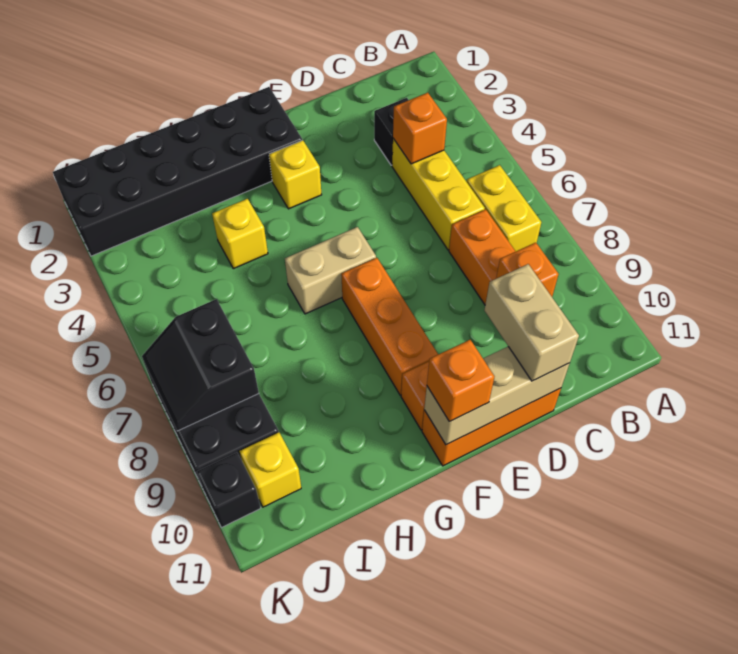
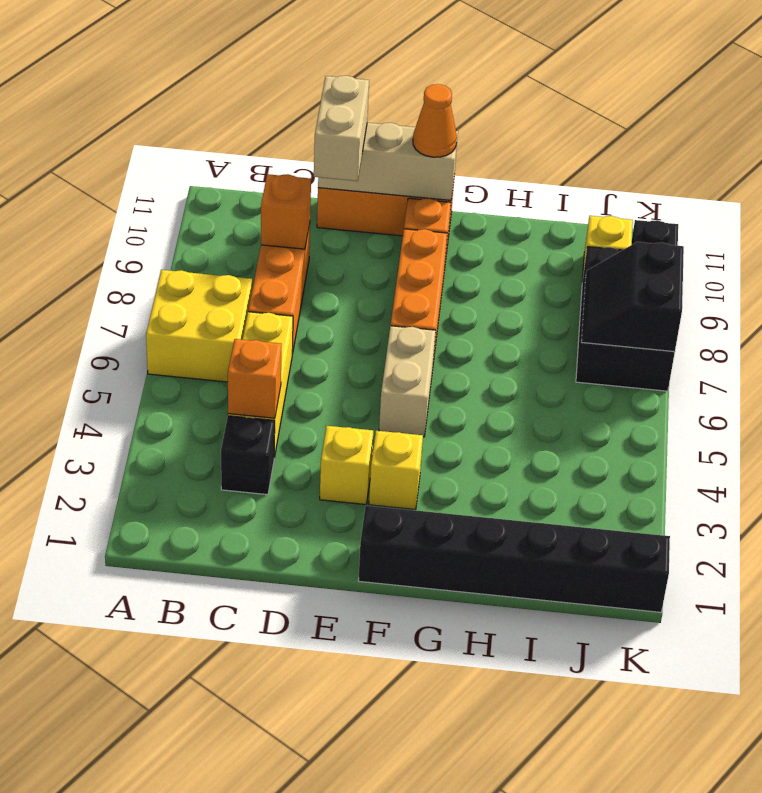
yellow brick B6:B7 level 1 -> yellow brick A6:B7 level 1
black brick F1:K2 level 1 -> black brick F1:K1 level 1
tan brick F6:G6 level 1 -> tan brick F5:F6 level 1
orange brick F11 level 3 -> orange cone F11 level 3
yellow brick H4 level 1 -> yellow brick E3 level 1
black slope J7:K8 level 2 top J -> black slope J7:K8 level 2 top K

